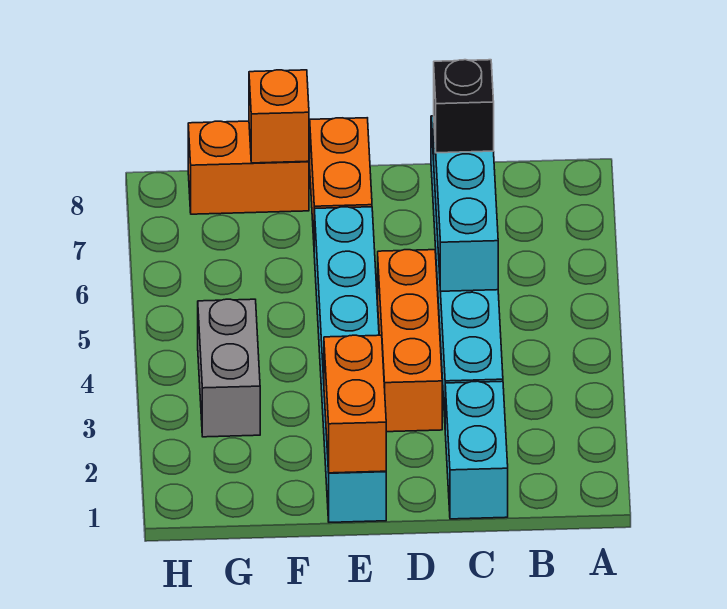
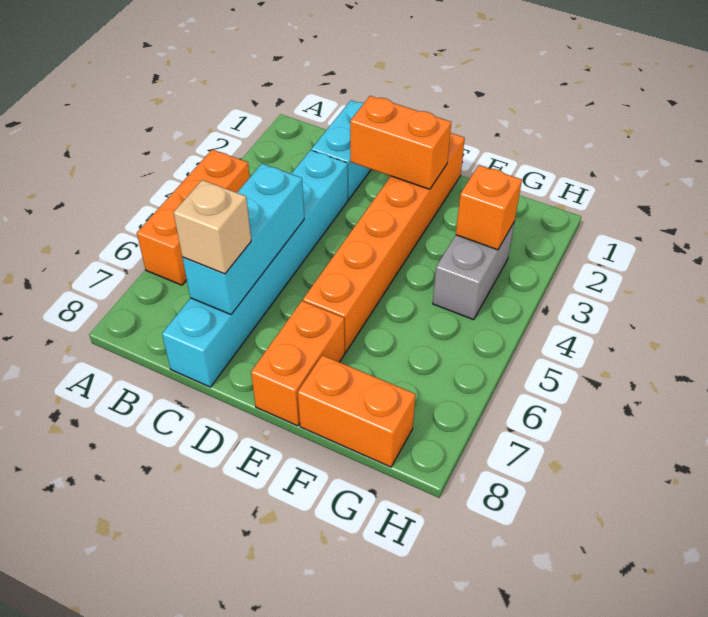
black brick C7 level 3 -> tan brick C7 level 3
orange brick D3:D5 level 1 -> orange brick A4:A6 level 1
cyan brick E1:E6 level 1 -> orange brick E1:E6 level 1
orange brick E1:E2 level 2 -> orange brick D2:E2 level 2
orange brick F8 level 2 -> orange brick G3 level 2

